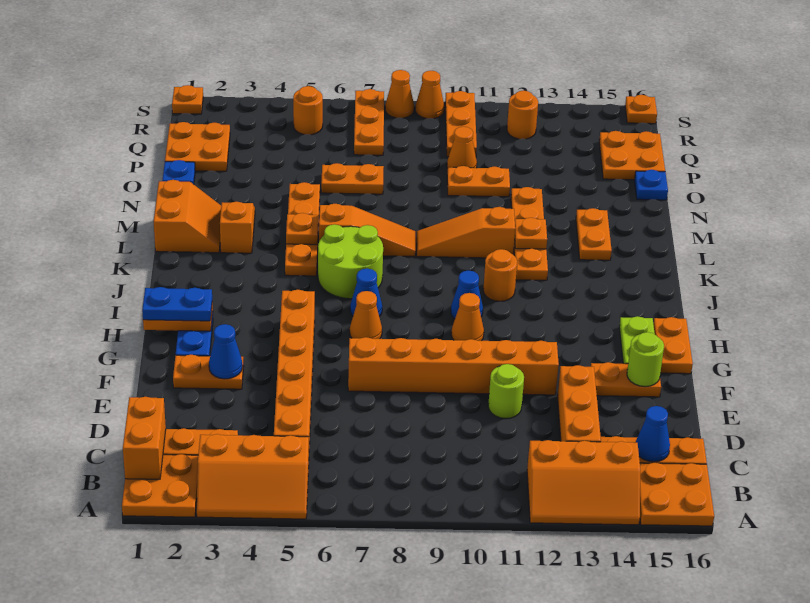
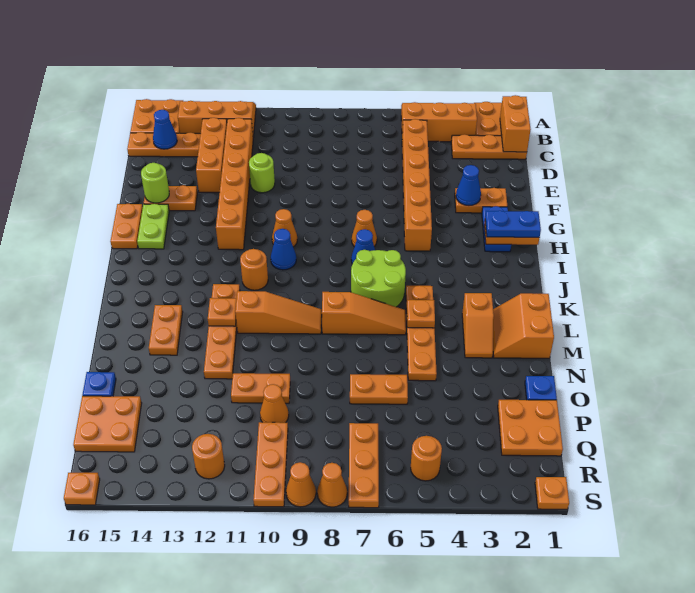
orange brick F7:F12 level 1 -> orange brick C12:H12 level 1
orange slope L6:L8 level 1 top 6 -> orange slope L6:L8 level 1 top 8

